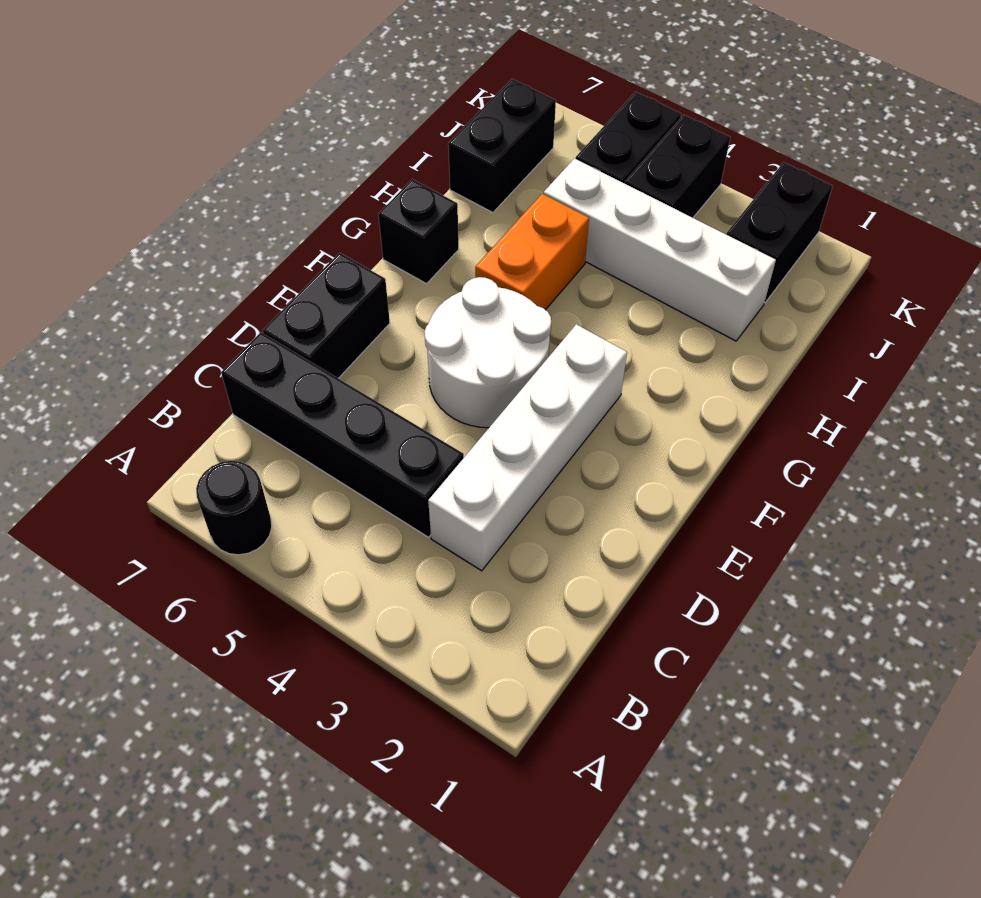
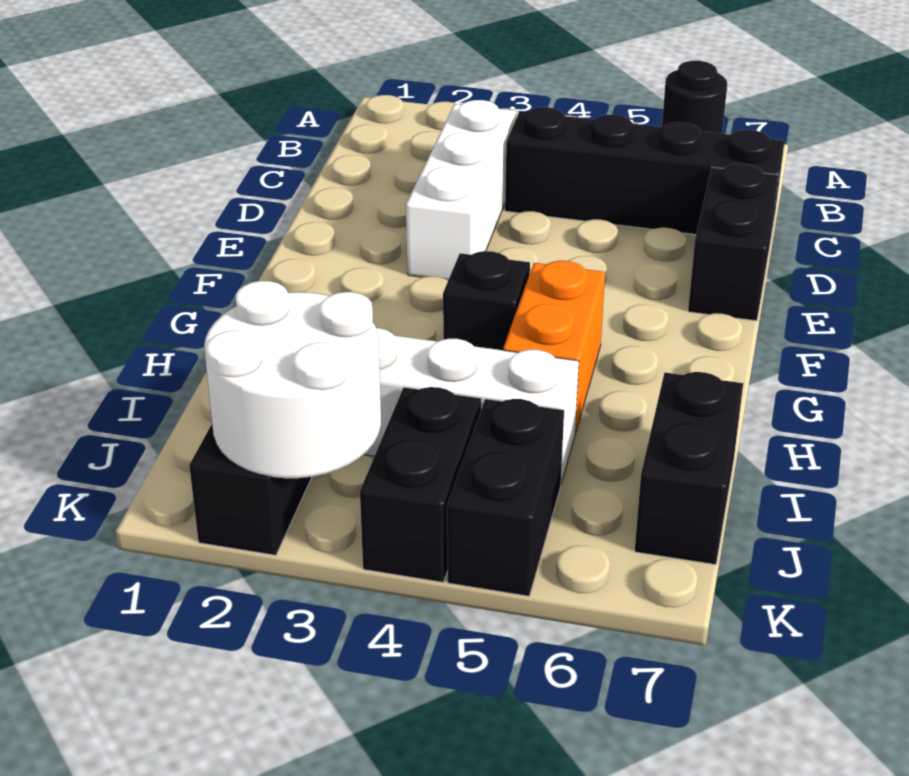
white brick C3:F3 level 1 -> white brick C3:E3 level 1
white round brick E4:F5 level 1 -> white round brick J2:K3 level 2
black brick G7 level 1 -> black brick G4 level 1

